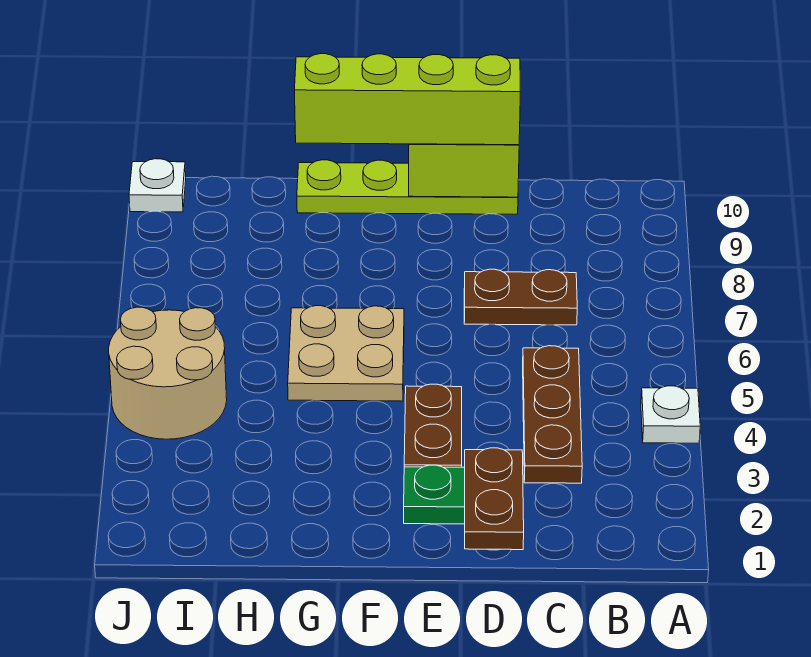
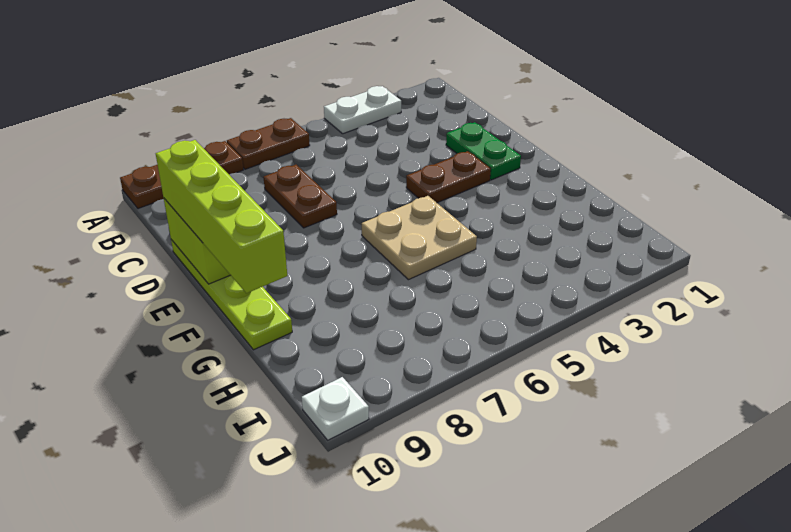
white plate A4 level 1 -> white plate A3:A4 level 1
brown plate C3:C5 level 1 -> brown plate A8:A10 level 1
brown plate D1:D2 level 2 -> brown plate A6:A7 level 1
tan round brick I4:J5 level 1 -> none

